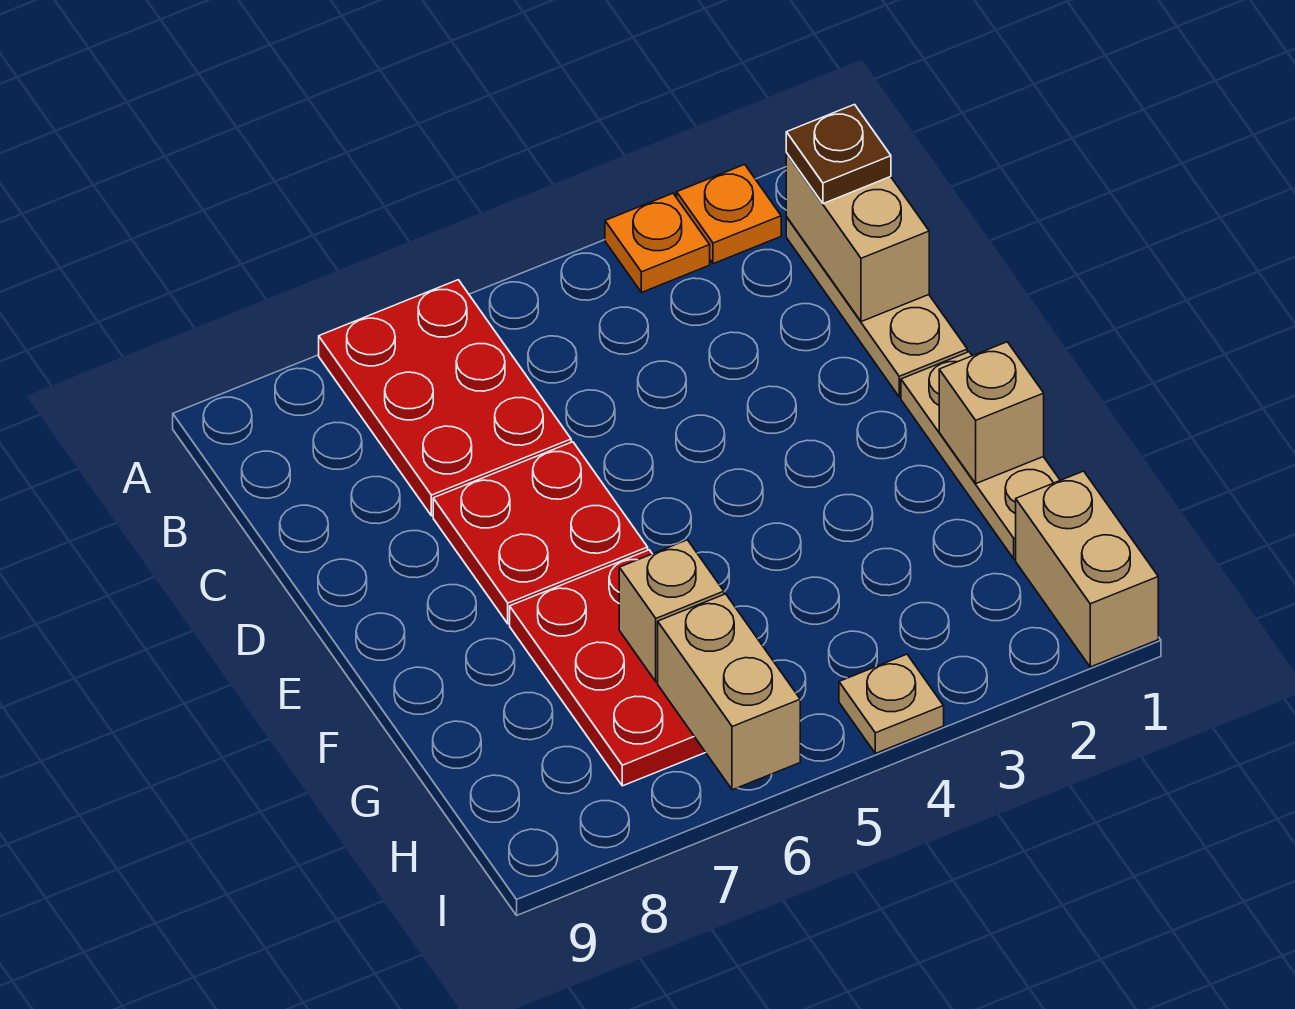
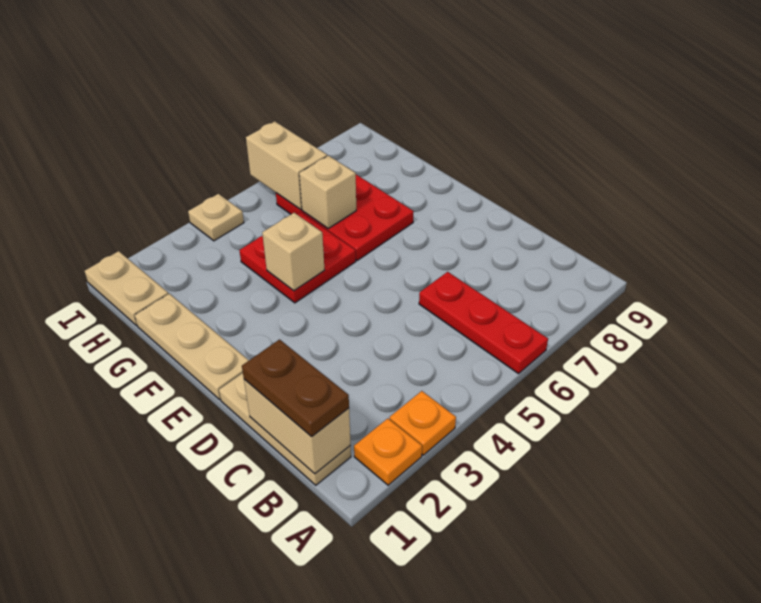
red plate A6:C7 level 1 -> red plate A6:C6 level 1
brown plate B1 level 3 -> brown plate B1:C1 level 3
red plate D6:E7 level 1 -> red plate F4:G5 level 1
tan brick F1 level 2 -> tan brick F4 level 2
tan brick H1:I1 level 1 -> tan plate H1:I1 level 1

